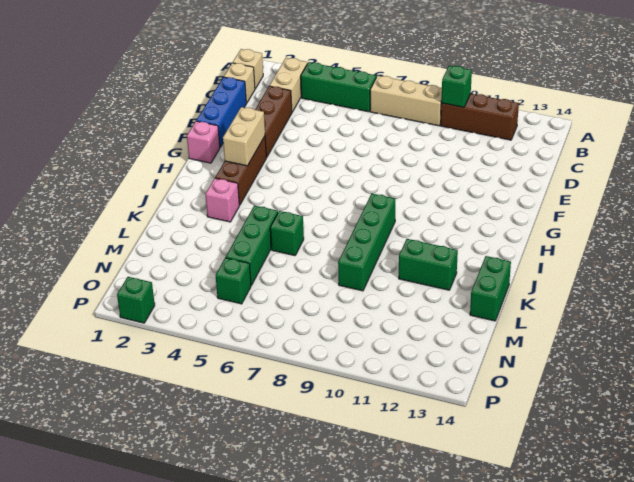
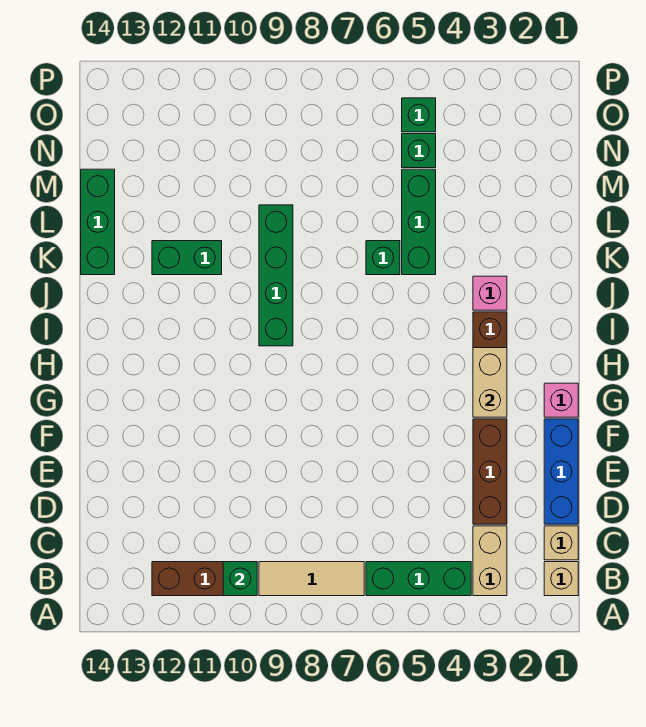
tan brick B7:B9 level 1 -> tan tile B7:B9 level 1
green brick K14:L14 level 1 -> green brick K14:M14 level 1
green brick P2 level 1 -> green brick O5 level 1

